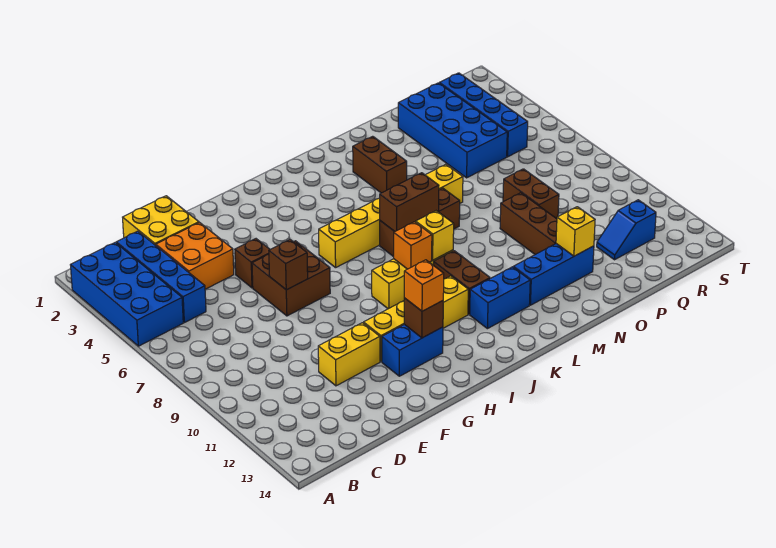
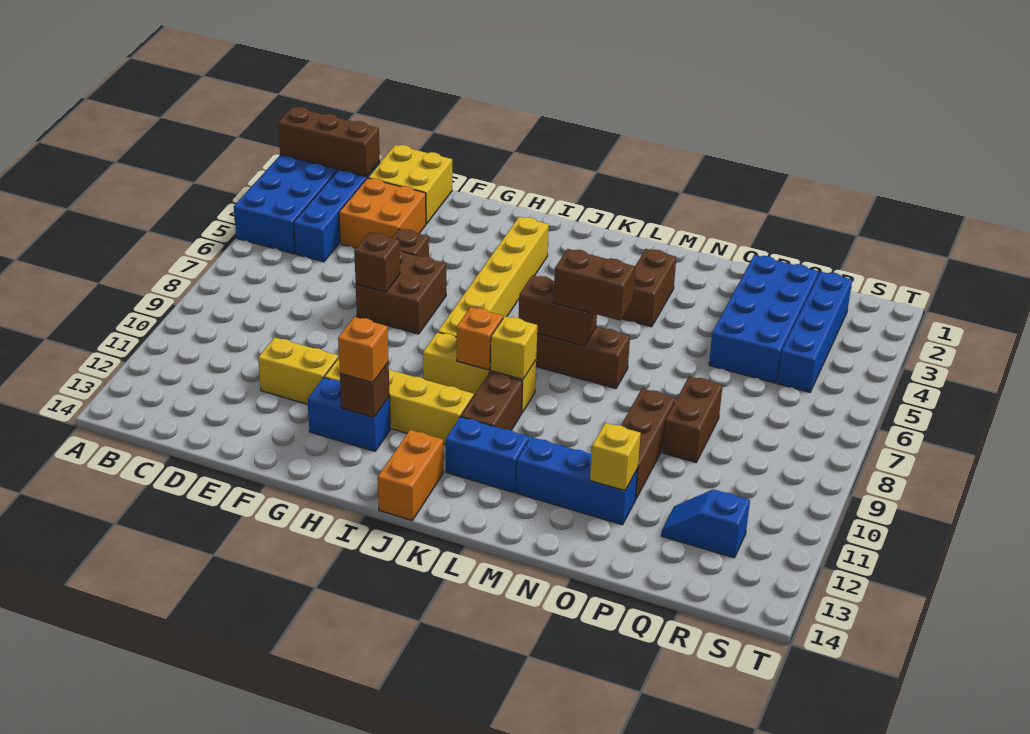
none -> brown brick A2:C2 level 2
yellow brick I6:N6 level 1 -> yellow brick I3:I8 level 1
none -> orange brick J13:J14 level 1
none -> brown brick L7:M7 level 3

